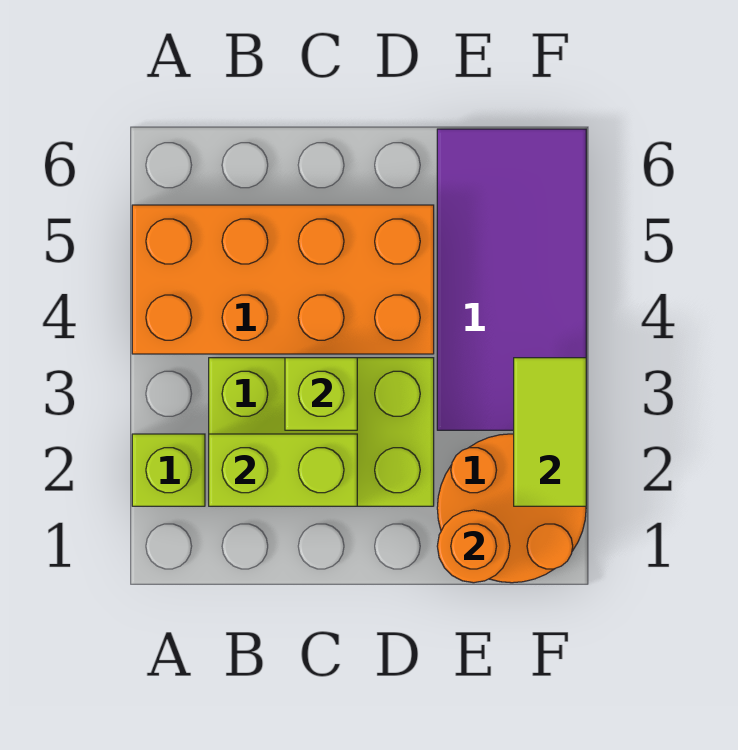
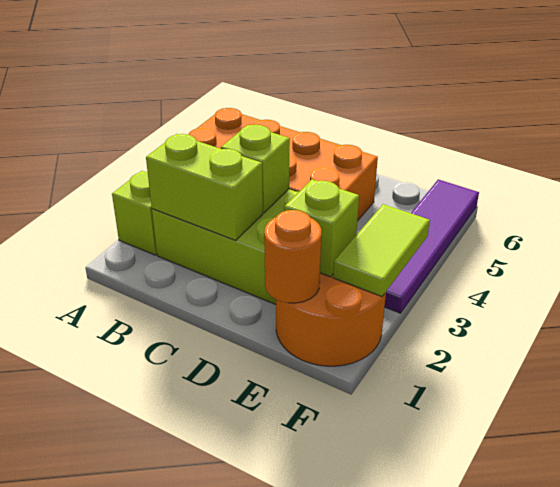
none -> lime brick E2 level 2
purple tile E3:F6 level 1 -> purple tile F3:F6 level 1

